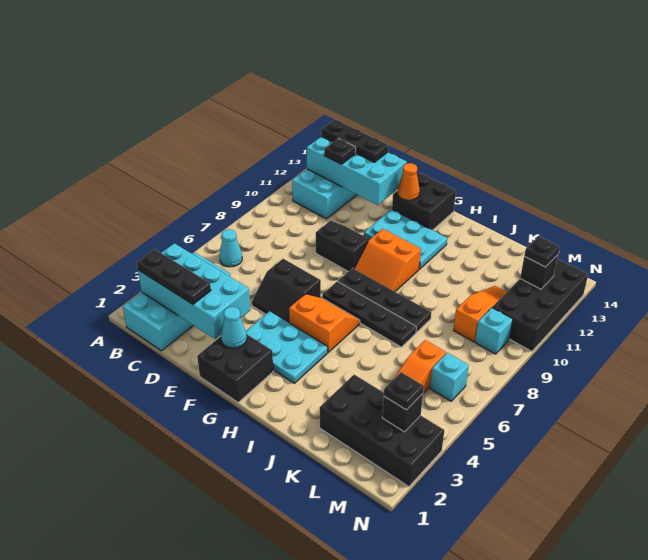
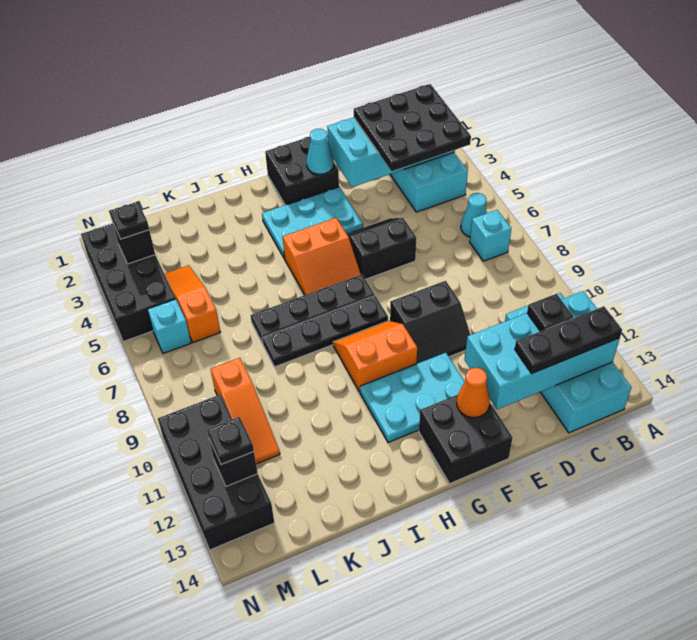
black plate B2:D2 level 3 -> black plate B2:D4 level 3
black brick K2:N3 level 1 -> black brick M2:N5 level 1
cyan brick M9 level 1 -> cyan brick B7 level 1

